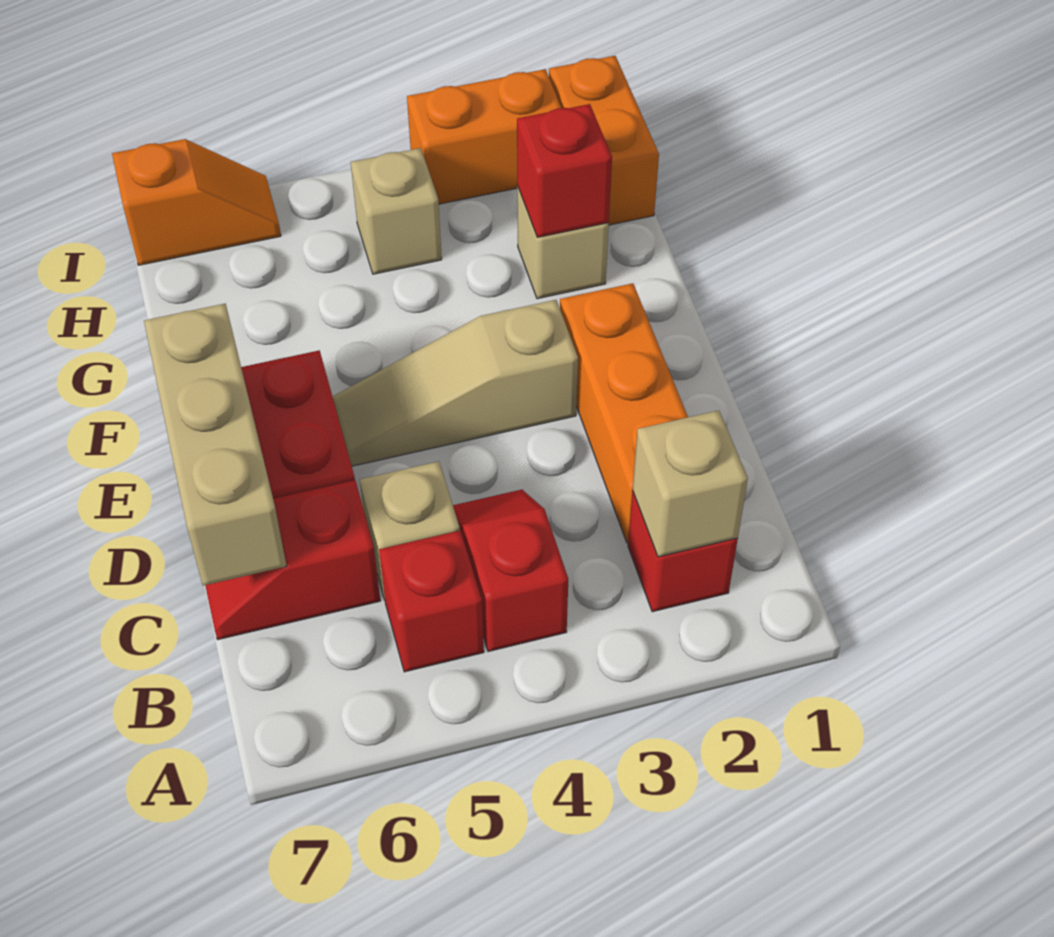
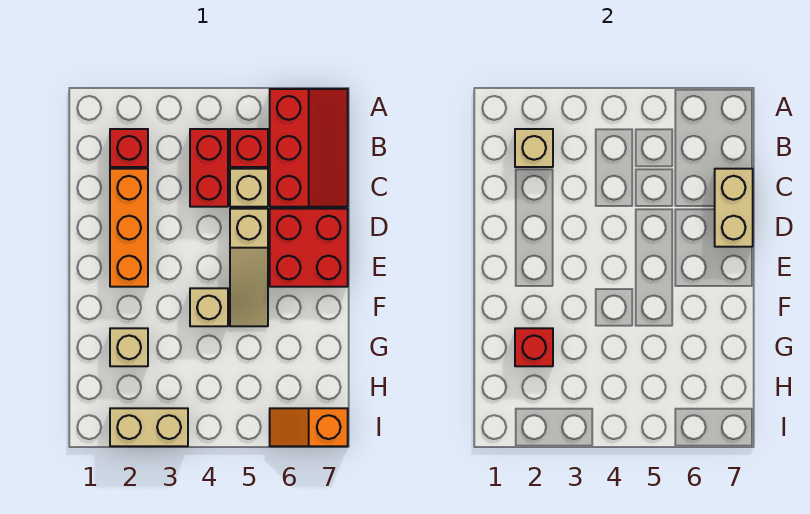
red slope B4:C4 level 1 top B -> red brick B4:C4 level 1
red slope C6:C7 level 1 top 6 -> red slope A6:C7 level 1 top 6
tan brick C7:E7 level 2 -> tan brick C7:D7 level 2
tan slope E3:E5 level 1 top 3 -> tan slope D5:F5 level 1 top D
orange brick H1:I1 level 1 -> none
tan brick H4 level 1 -> tan brick F4 level 1
orange brick I2:I3 level 1 -> tan brick I2:I3 level 1

